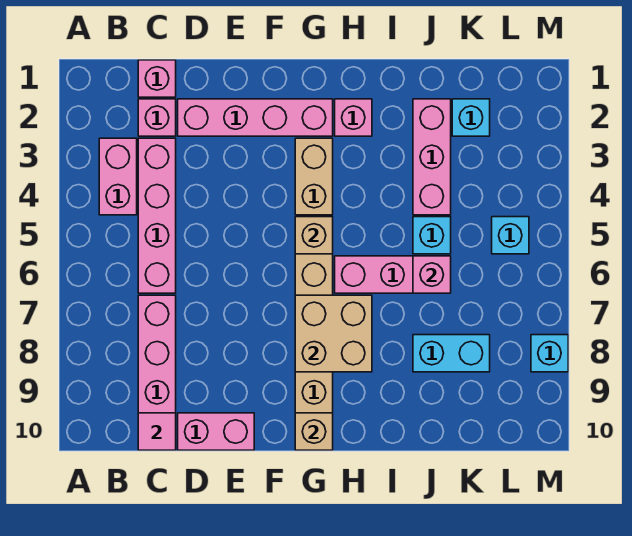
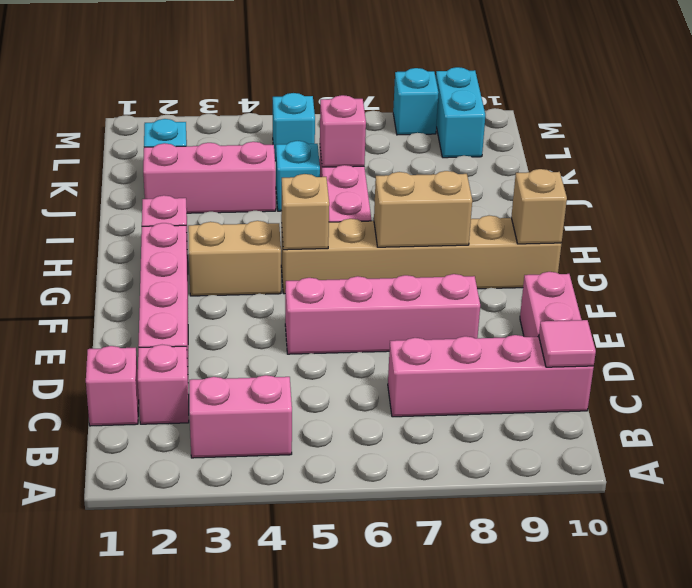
pink brick C3:C6 level 1 -> pink brick E5:E8 level 1
tan brick G7:H8 level 2 -> tan brick G7:G8 level 2
cyan brick J8:K8 level 1 -> cyan brick L9:M9 level 1

